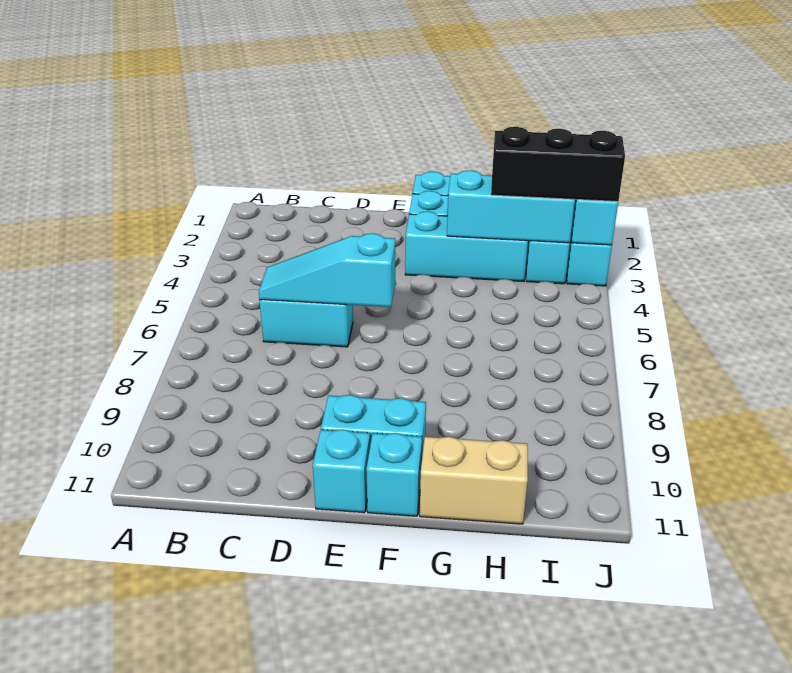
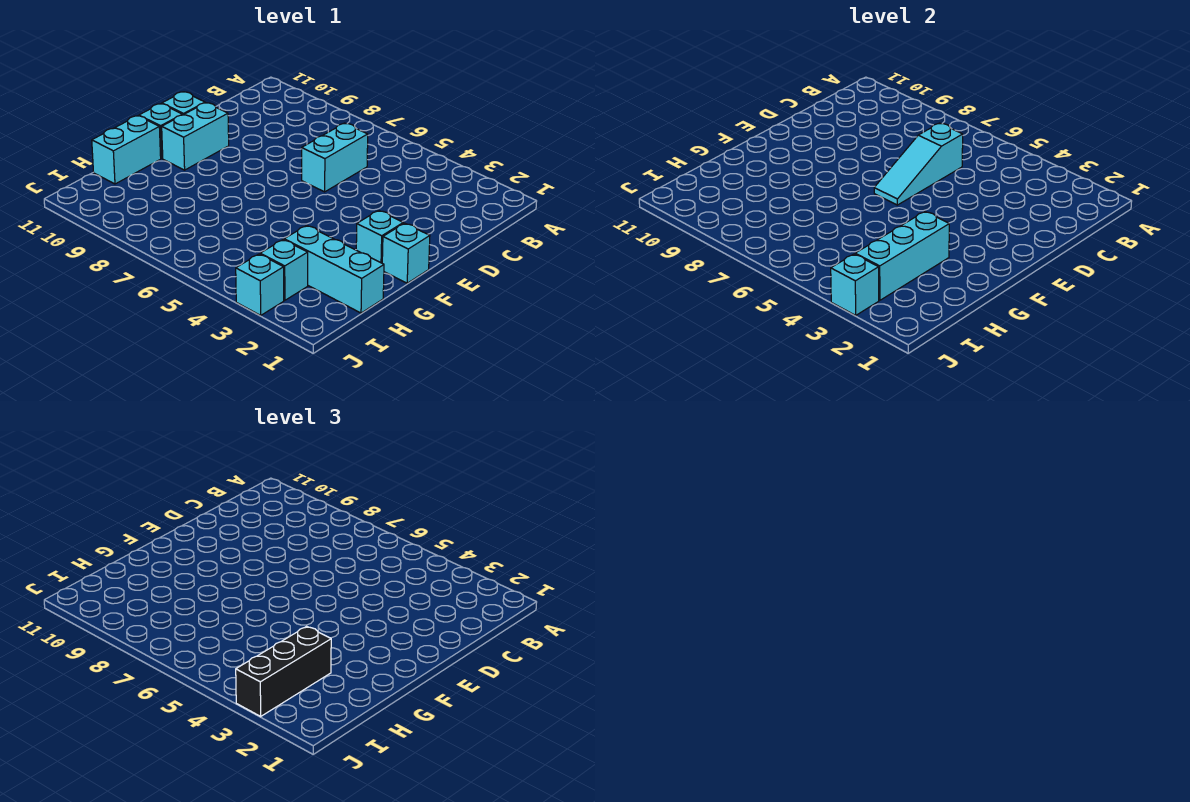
cyan slope C6:E6 level 2 top E -> cyan slope C6:E6 level 2 top C
cyan brick F3:H3 level 1 -> cyan brick H1:H3 level 1
tan brick G11:H11 level 1 -> cyan brick G11:H11 level 1

